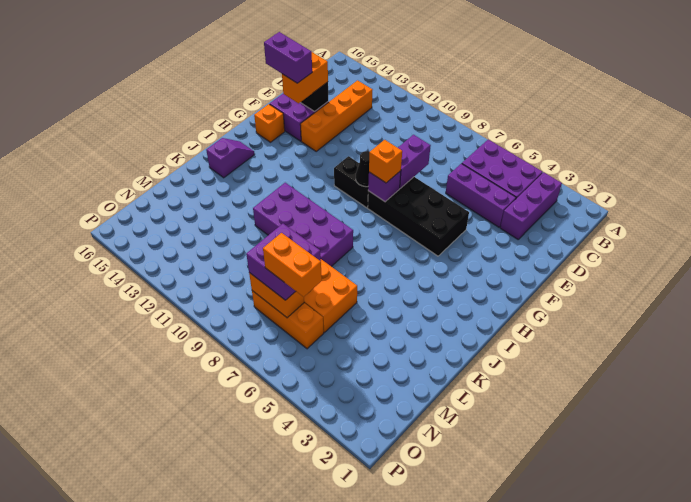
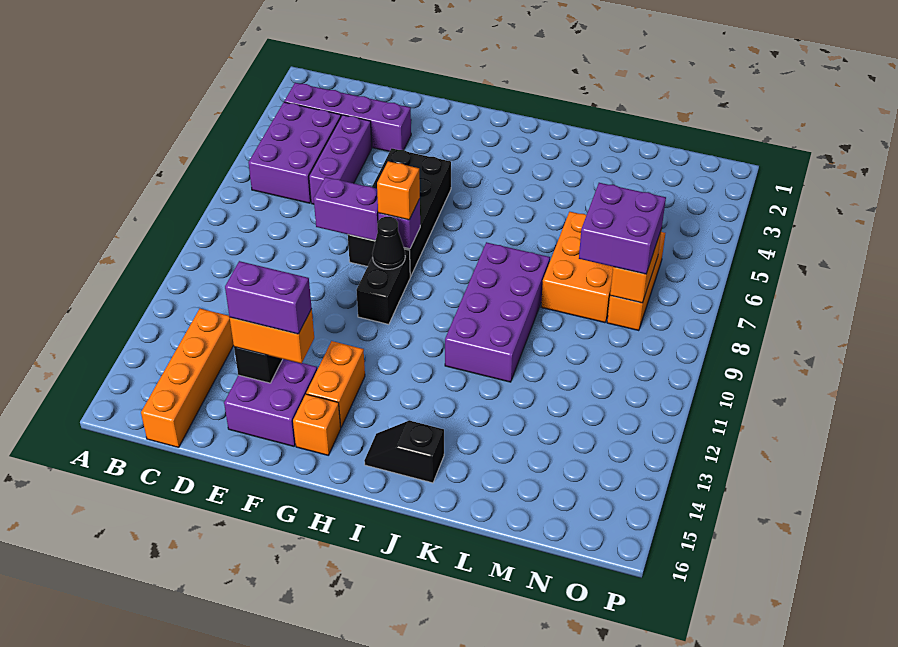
purple brick B3:D3 level 1 -> purple brick B3:E3 level 1
orange brick C13:F13 level 1 -> orange brick C13:C16 level 1
purple brick F14:F15 level 4 -> purple brick E14:F14 level 4
purple slope I15:J15 level 1 top J -> black slope I15:J15 level 1 top J
orange brick N6:N7 level 4 -> orange brick G13:G14 level 1

